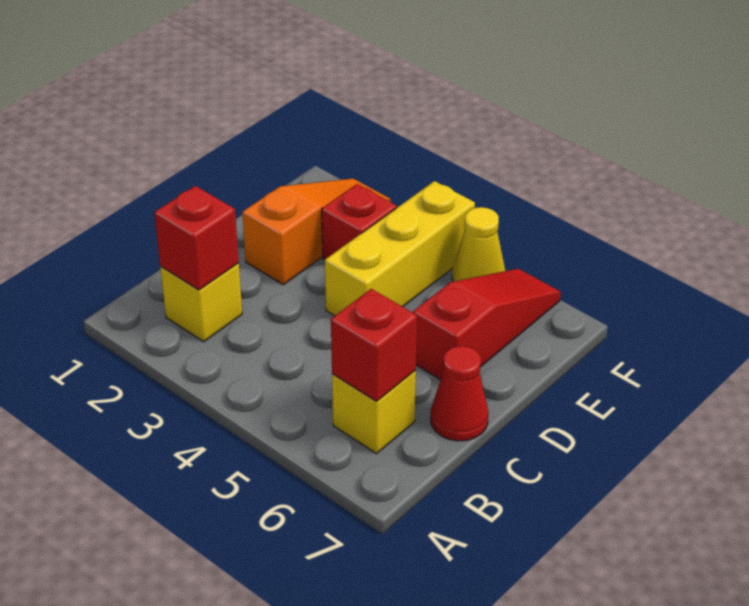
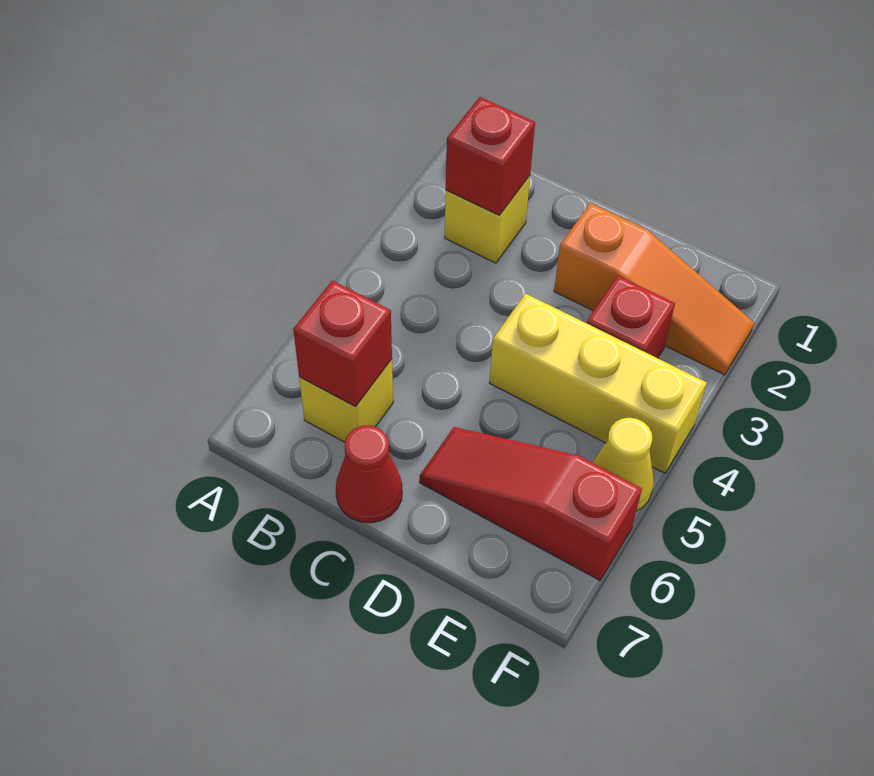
red slope D6:F6 level 1 top D -> red slope D6:F6 level 1 top F

